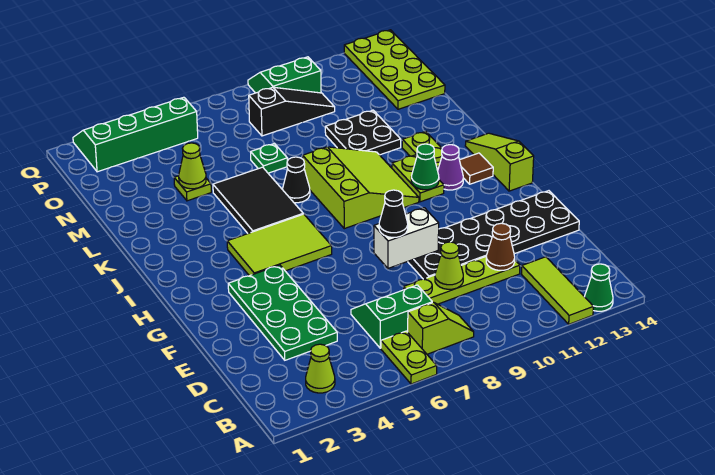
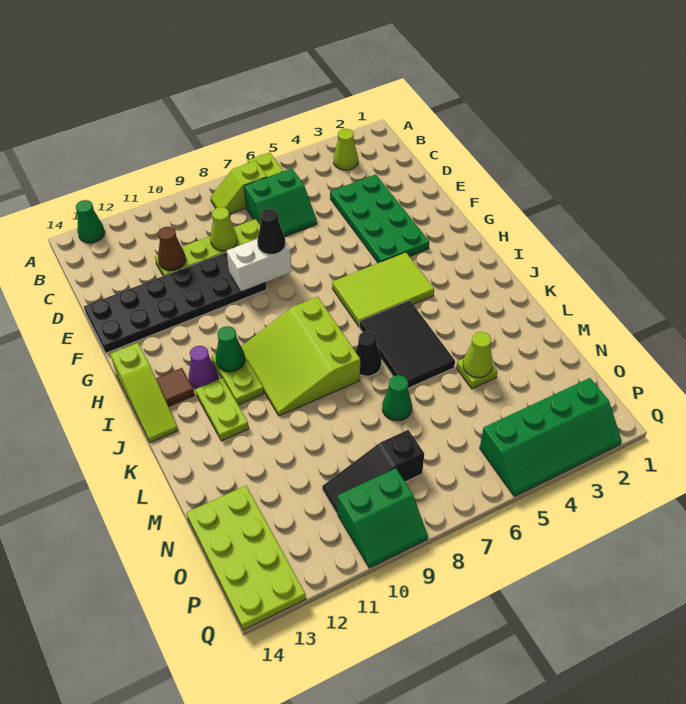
lime tile A12:C12 level 1 -> none
black plate L10:M11 level 1 -> none
green plate M7 level 1 -> green cone M7 level 1

